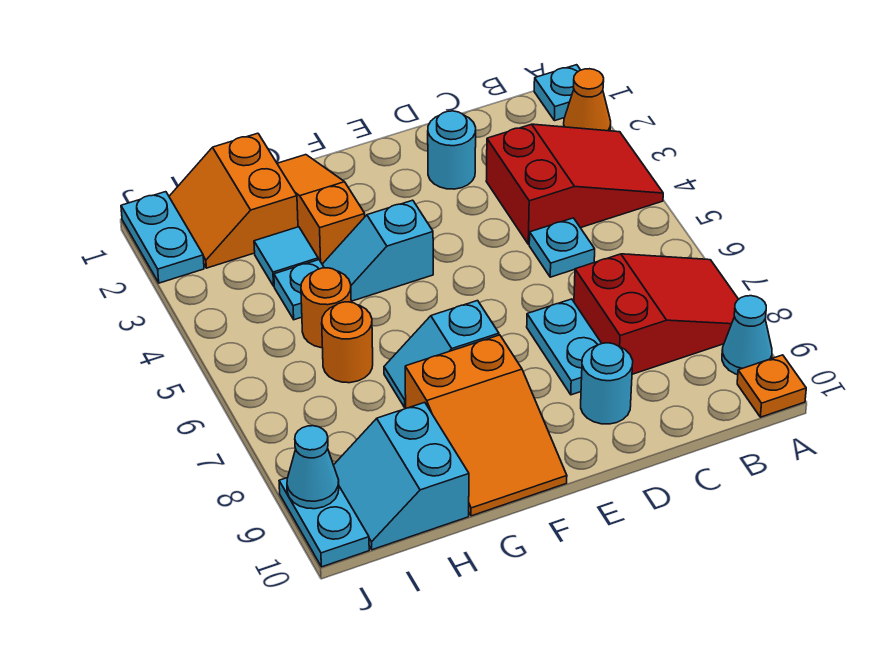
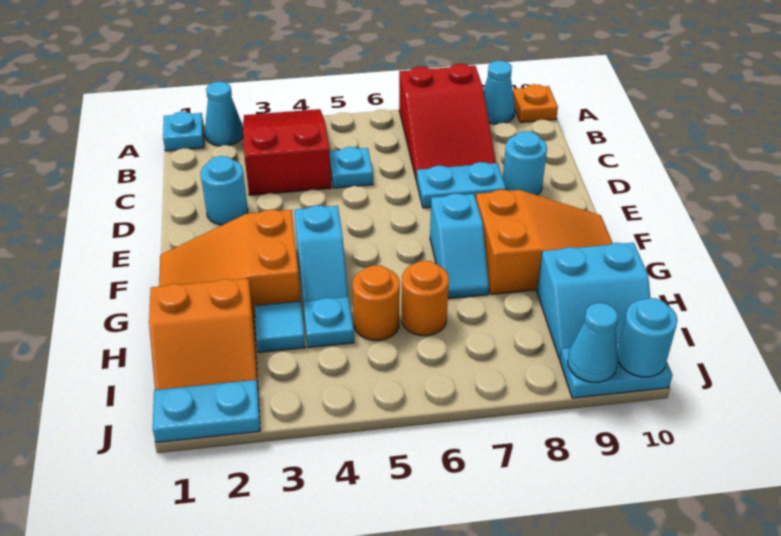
orange cone A2 level 1 -> cyan cone A2 level 1
red slope A7:C8 level 1 top C -> red slope A7:C8 level 1 top A
orange slope G1:G3 level 1 top 3 -> orange slope F1:G3 level 1 top 3
none -> cyan round brick J10 level 2

